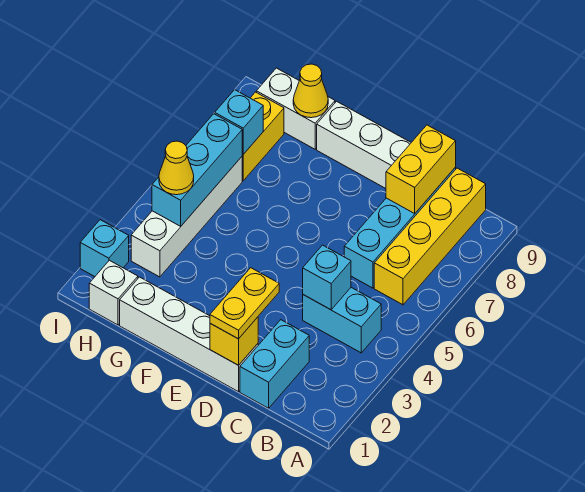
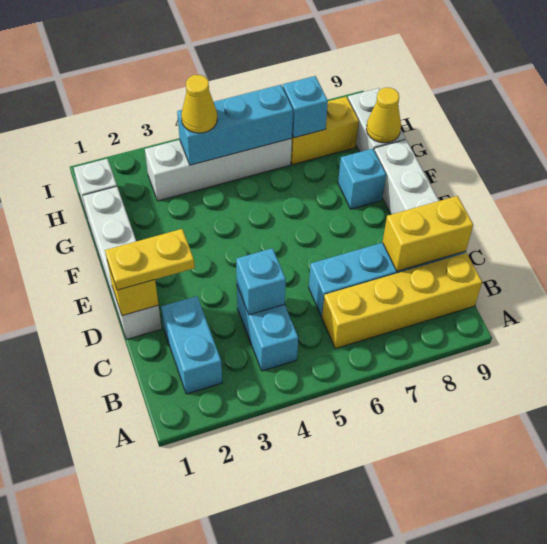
cyan brick C1:C2 level 1 -> cyan brick B2:C2 level 1
cyan brick I2 level 1 -> cyan brick F8 level 1

